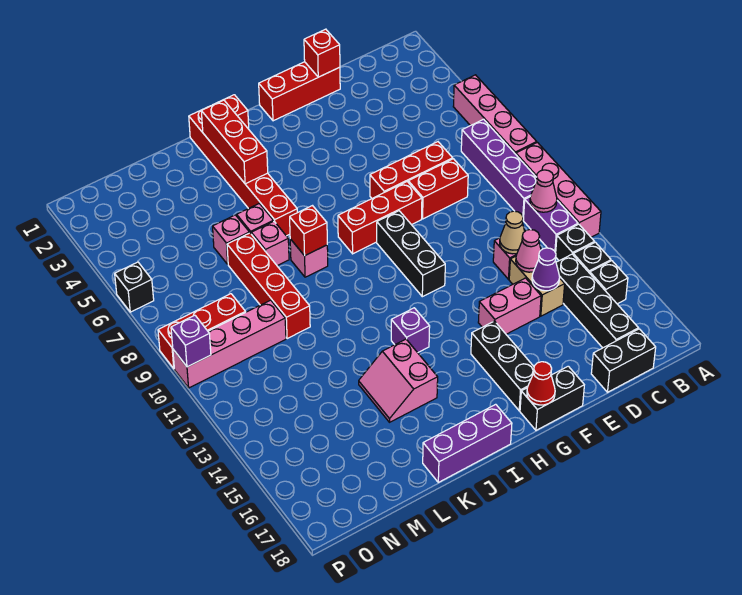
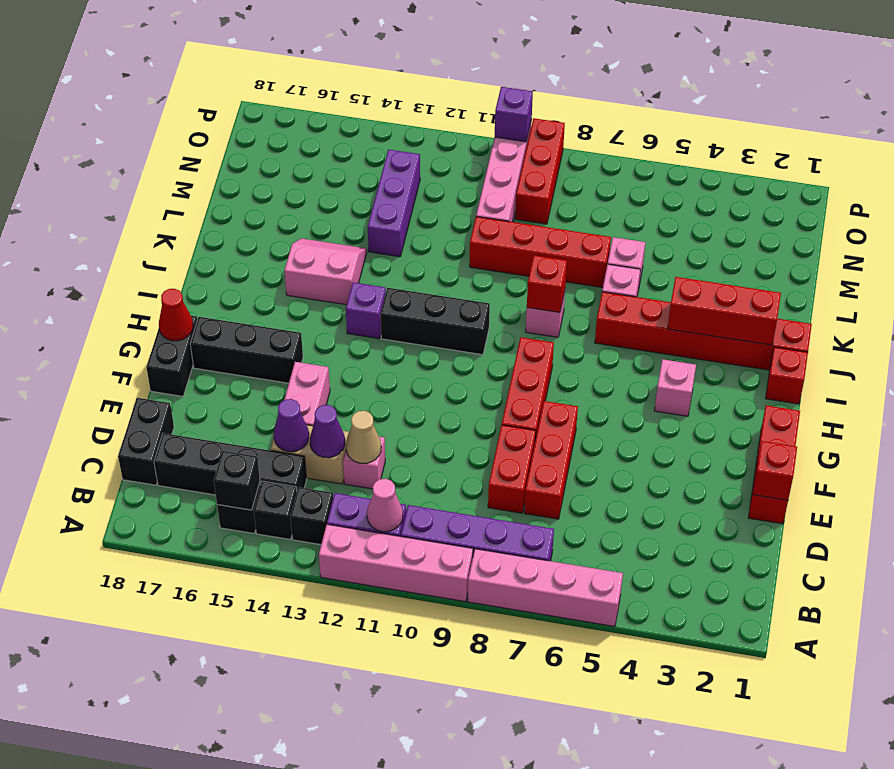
pink cone D13 level 2 -> purple cone D13 level 2
black brick G9:G11 level 1 -> black brick I10:I12 level 1
purple brick I18:K18 level 1 -> purple brick L13:N13 level 1
pink brick K7 level 1 -> pink brick H4 level 1
black brick P6 level 1 -> black brick B15 level 2

